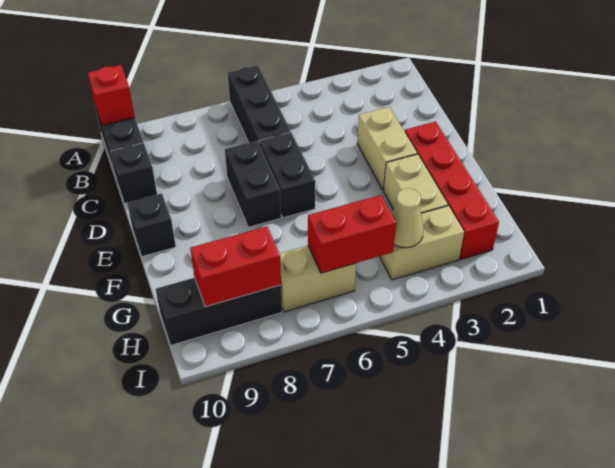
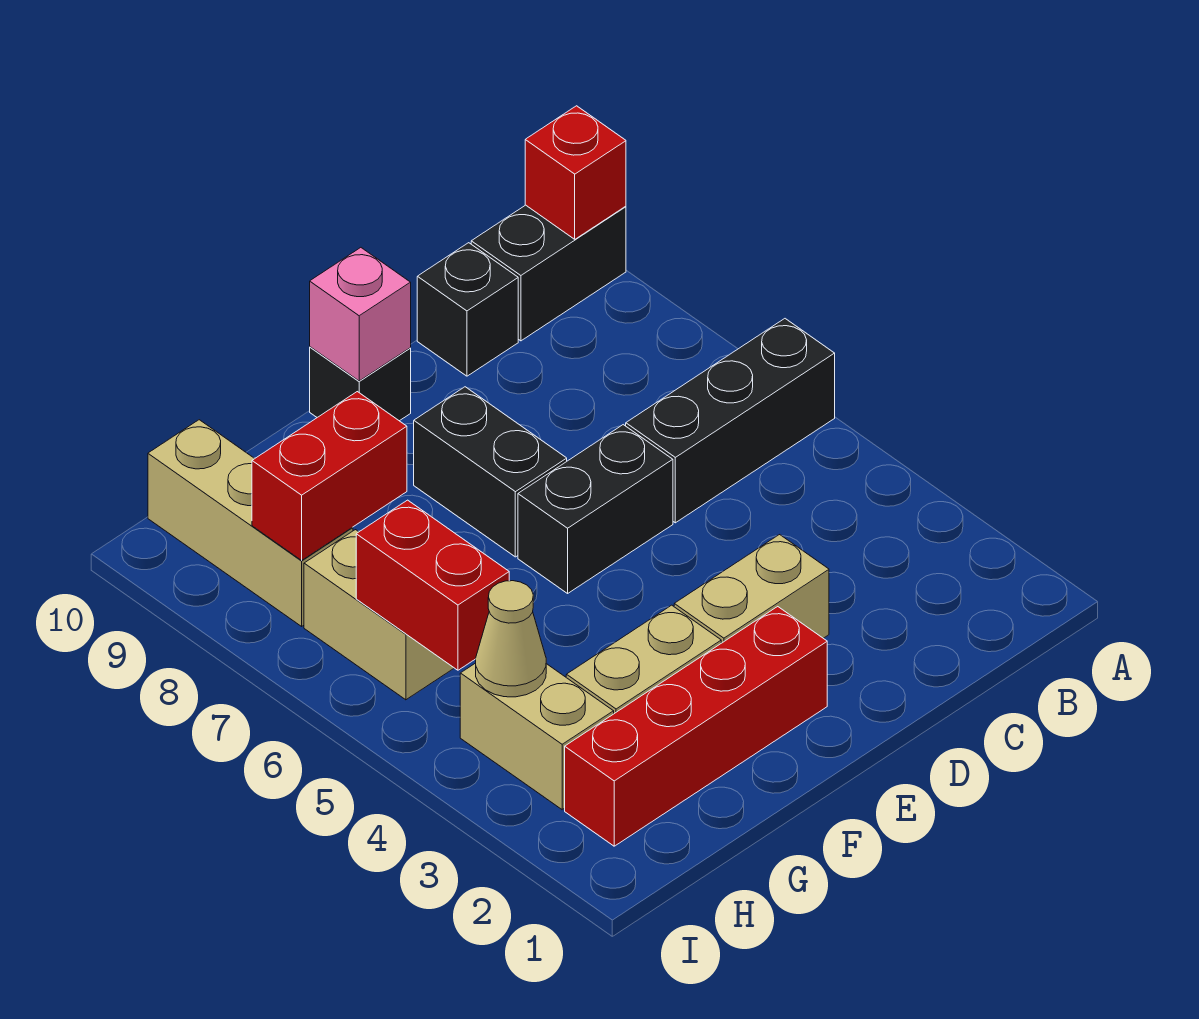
black brick D7:E7 level 1 -> black brick E7:E8 level 1
none -> pink brick E10 level 2
black brick H8:H10 level 1 -> tan brick H8:H10 level 1
red brick H8:H9 level 2 -> red brick G8:H8 level 2

